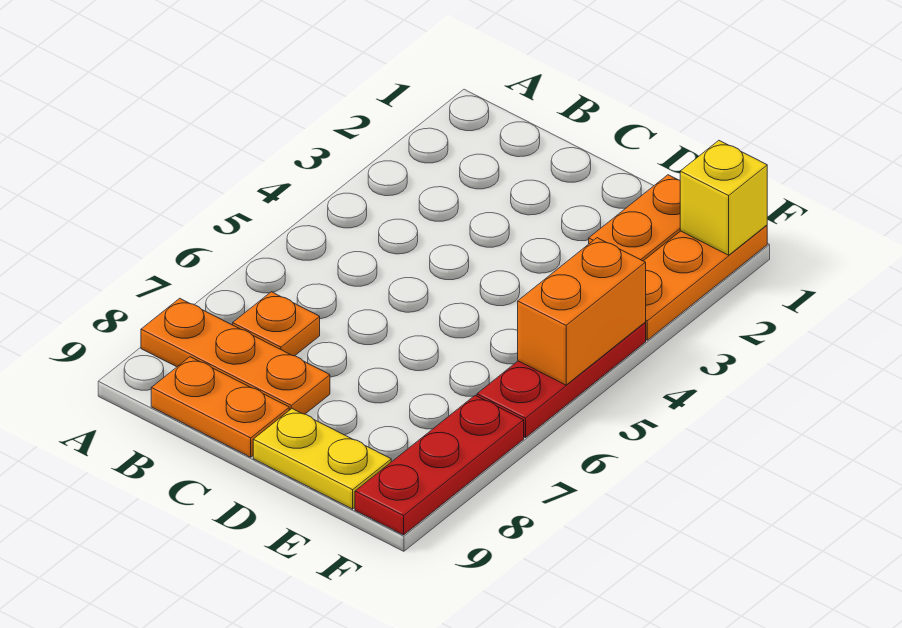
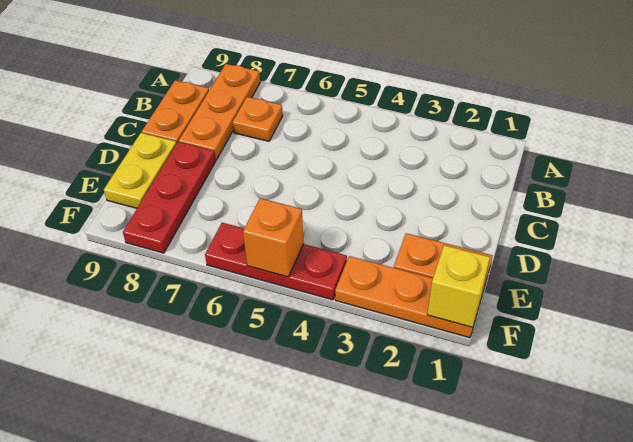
orange brick F4:F5 level 2 -> orange brick F5 level 2
red plate F7:F9 level 1 -> red plate D8:F8 level 1

